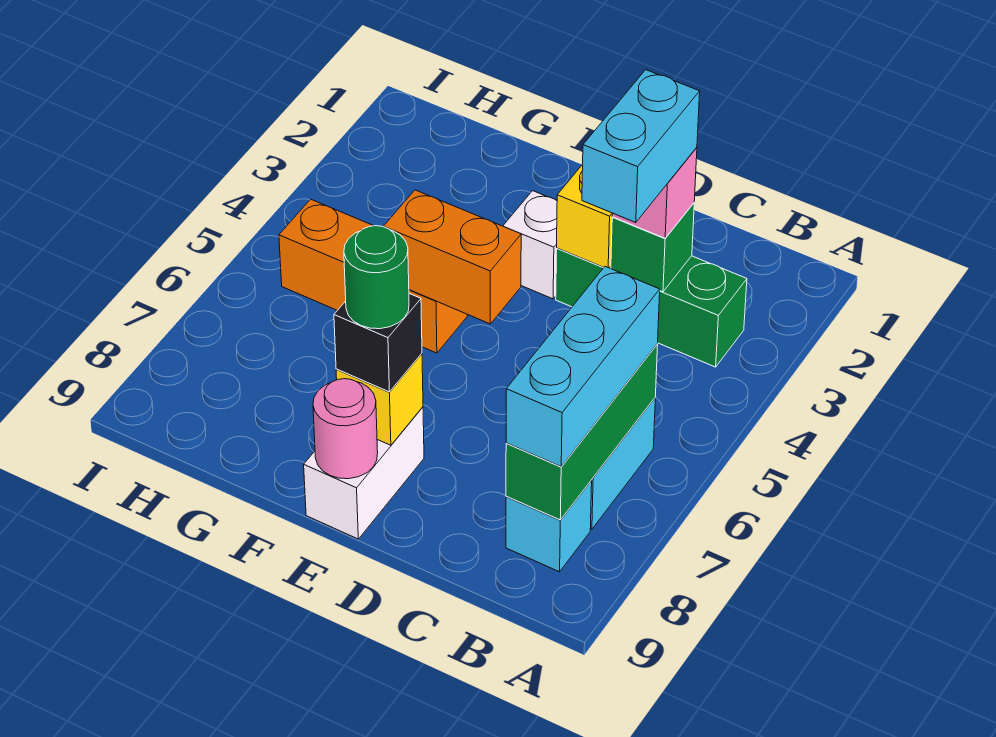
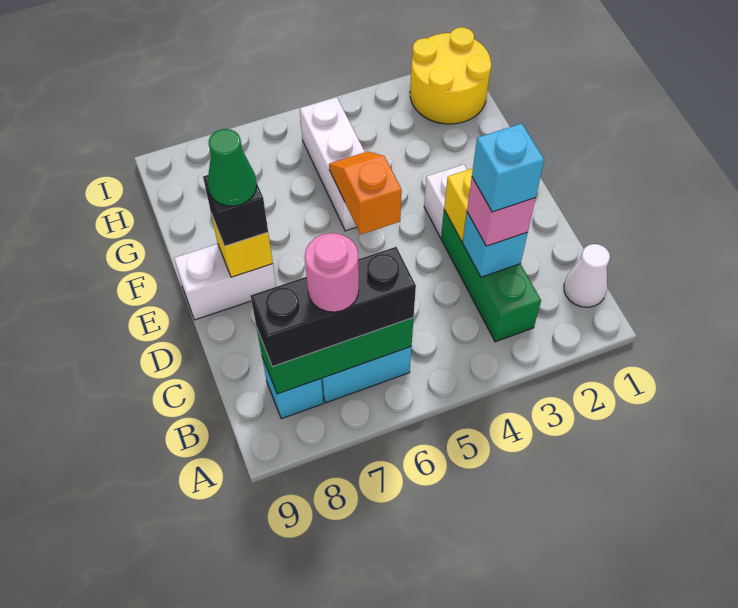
none -> white cone B1 level 1
cyan brick B6:B8 level 3 -> black brick B6:B8 level 3
green brick C3 level 2 -> cyan brick C3 level 2
cyan brick C3:C4 level 4 -> cyan brick C3 level 4
orange brick E5:F5 level 2 -> orange slope E5:F5 level 2 top E
green round brick E8 level 4 -> green cone E8 level 4
pink round brick E9 level 2 -> pink round brick B7 level 4
orange brick F5:H5 level 1 -> white brick F5:H5 level 1
none -> yellow round brick H1:I2 level 1

